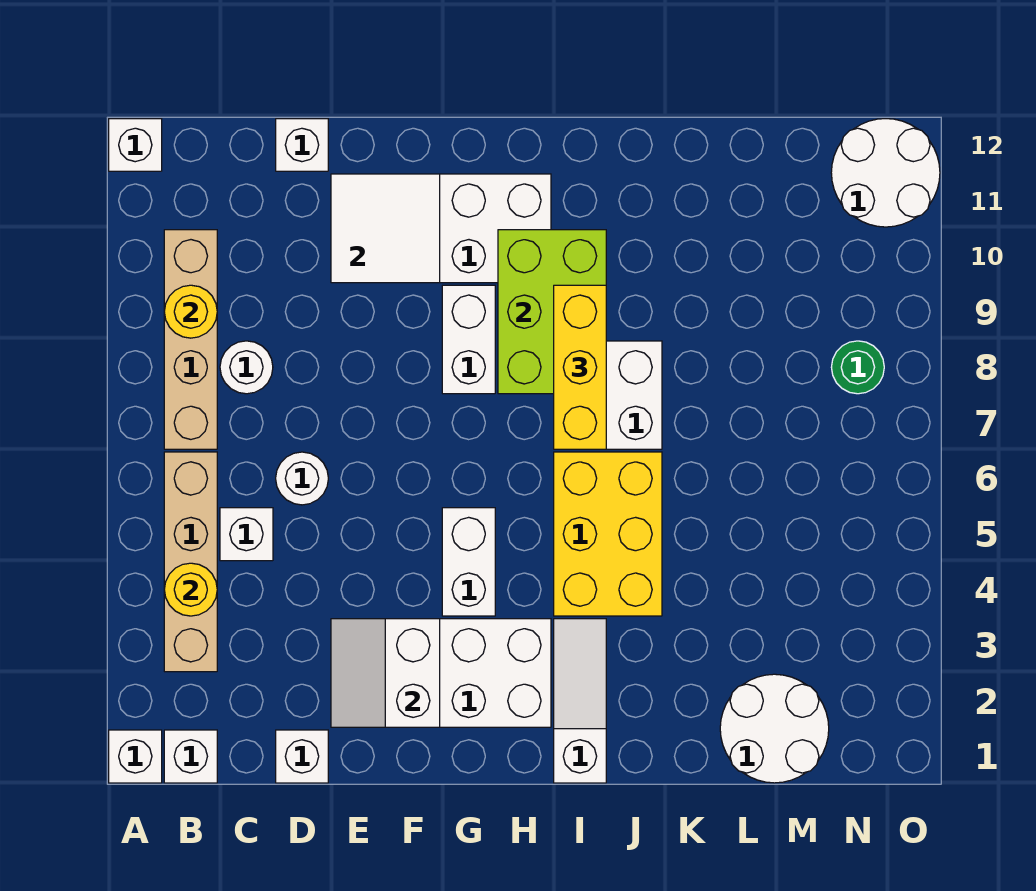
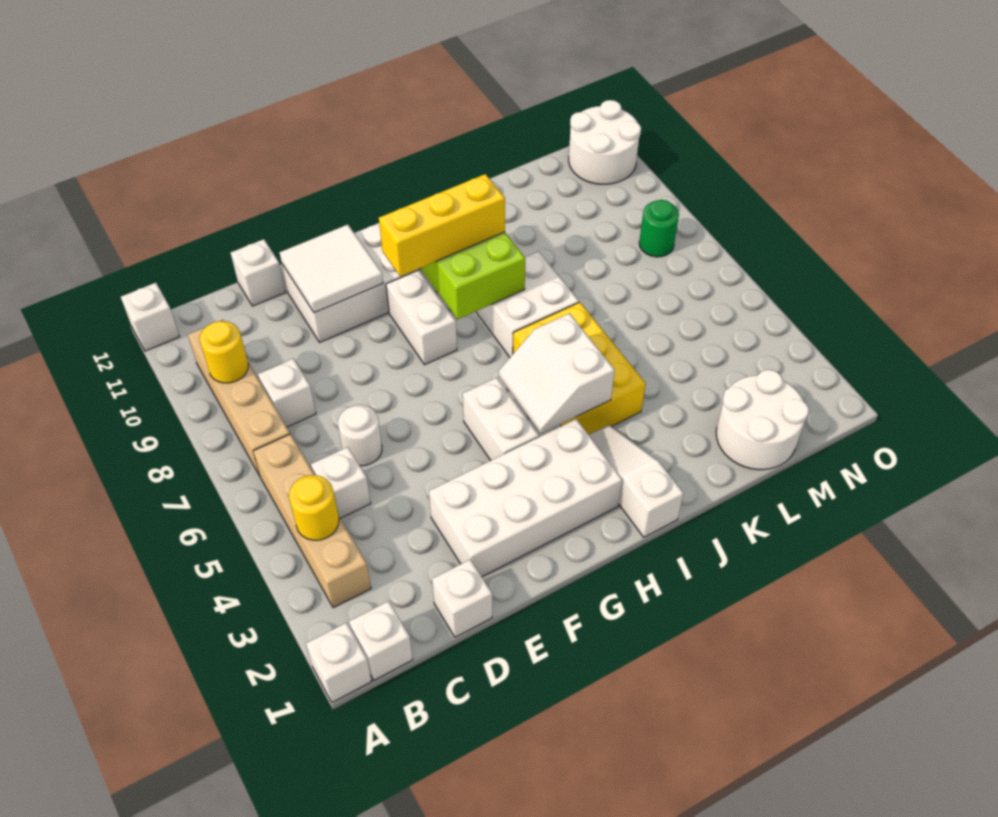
white round brick C8 level 1 -> white brick C8 level 1
white slope E2:F3 level 2 top F -> white slope H4:I5 level 2 top I
yellow brick I7:I9 level 3 -> yellow brick G9:I9 level 3

